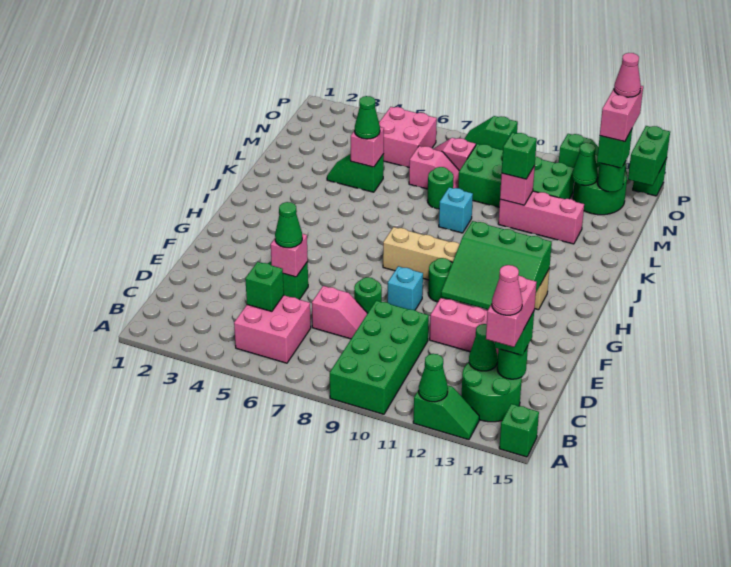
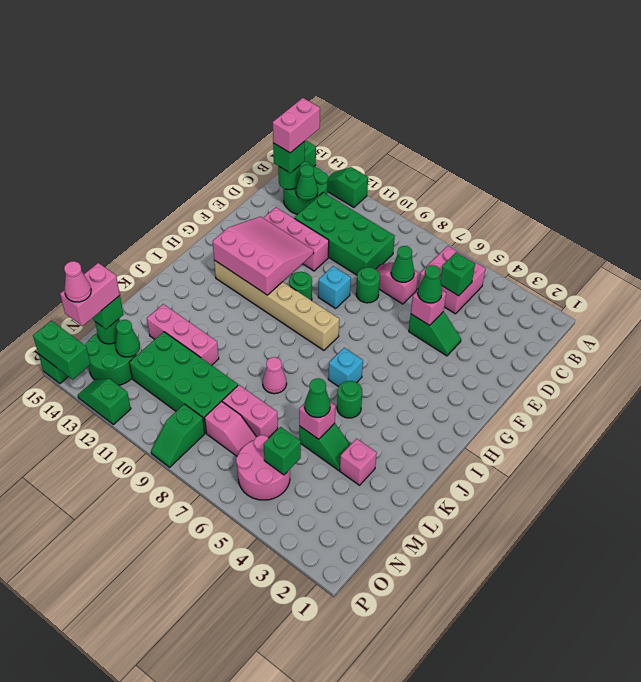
green brick A9:D10 level 1 -> green brick C9:D12 level 1
green cone A12 level 2 -> green cone D7 level 2
pink cone B14 level 5 -> pink cone K8 level 1
green slope F11:H13 level 2 top H -> pink slope F11:H13 level 2 top H
cyan brick K9 level 1 -> cyan brick I6 level 1
green round brick L8 level 1 -> green round brick J5 level 1
pink brick L11 level 2 -> pink brick L3 level 1
green brick L11 level 3 -> green brick N5 level 2
pink slope M7:M8 level 1 top 7 -> pink brick M7:M8 level 1
pink brick N5:O6 level 1 -> pink round brick N5:O6 level 1
green brick O15:P15 level 2 -> green brick P14:P15 level 2
green slope P8:P9 level 1 top 9 -> green slope O9:P9 level 1 top O

